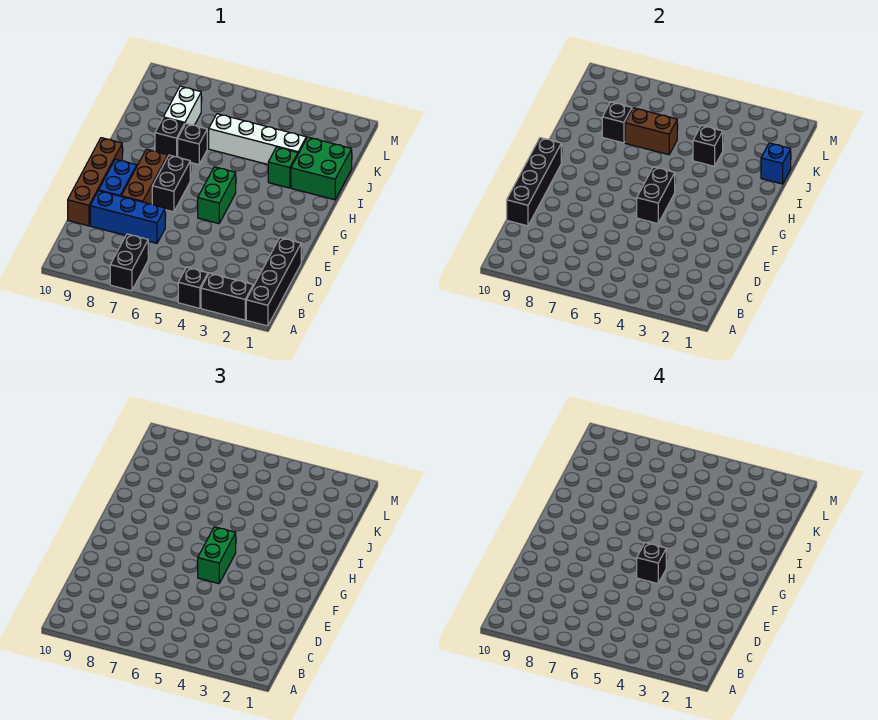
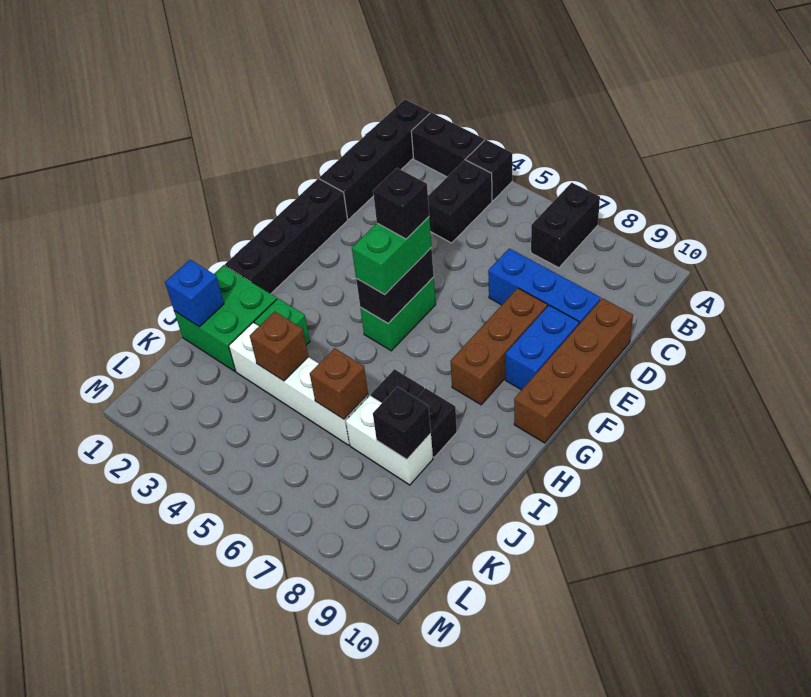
black brick D10:G10 level 2 -> black brick E1:H1 level 1
black brick F7:G7 level 1 -> black brick B4:C4 level 1
black brick J4 level 2 -> brown brick J4 level 2
brown brick J6:J7 level 2 -> brown brick J6 level 2
white brick J8:K8 level 1 -> white brick J7:J8 level 1

